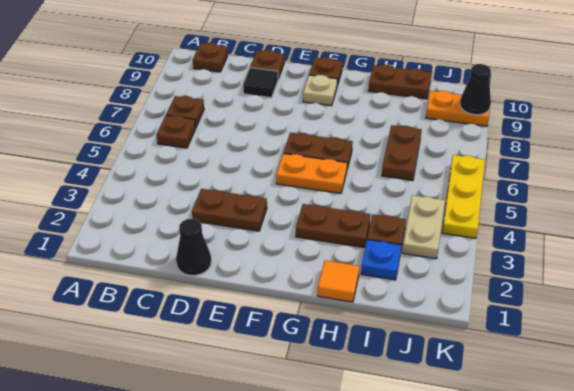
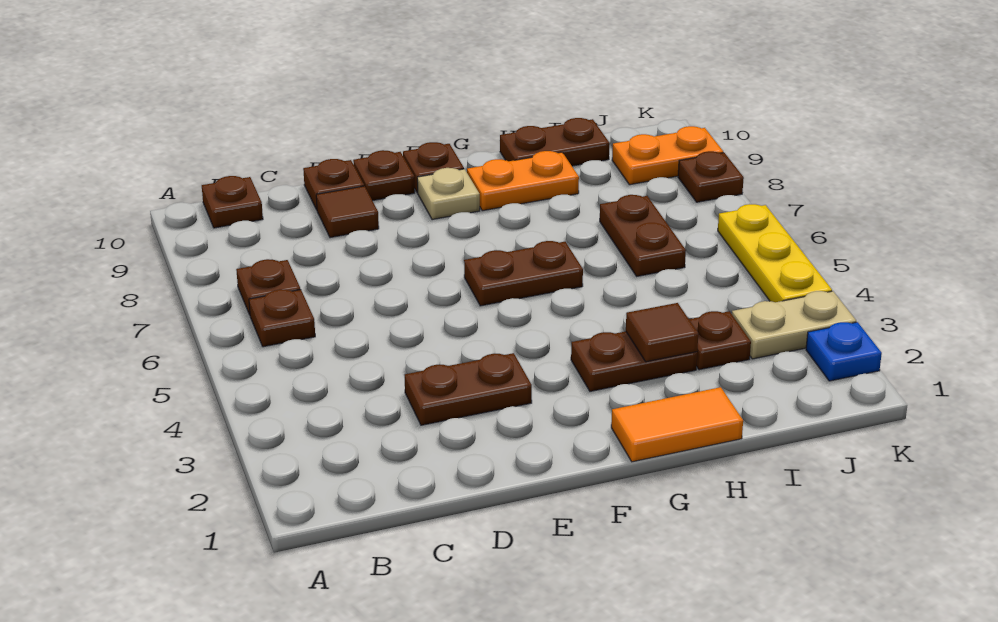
black cone D1 level 1 -> none
black tile D9 level 1 -> brown tile D9 level 1
none -> brown plate E10 level 1
orange plate F5:G5 level 1 -> orange plate G9:H9 level 1
orange tile H1 level 1 -> orange tile G1:H1 level 1
none -> brown tile H3 level 2
blue plate I2 level 1 -> blue plate K2 level 1
tan plate J3:J4 level 1 -> tan plate J3:K3 level 1
none -> brown plate K8 level 1
black cone K9 level 2 -> none

